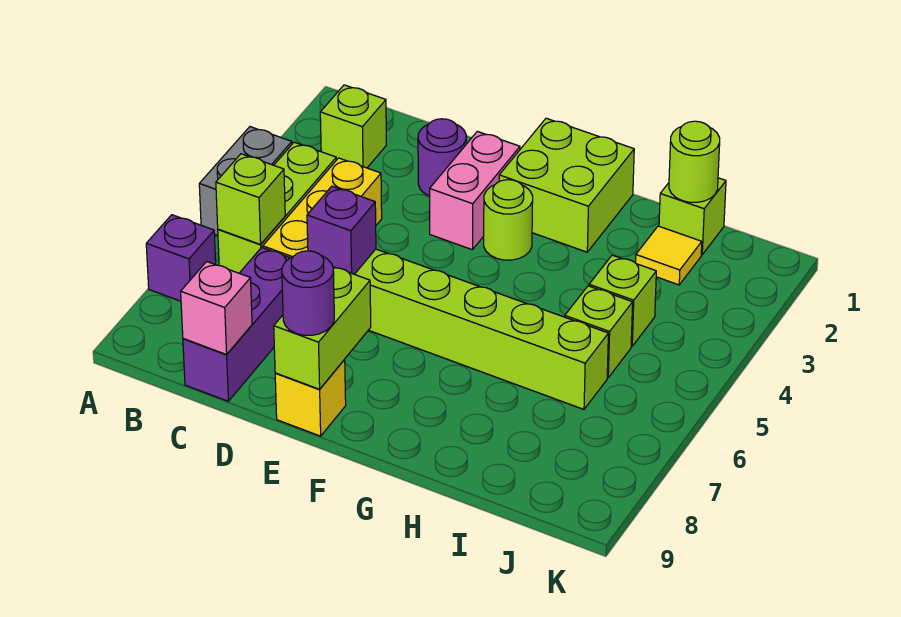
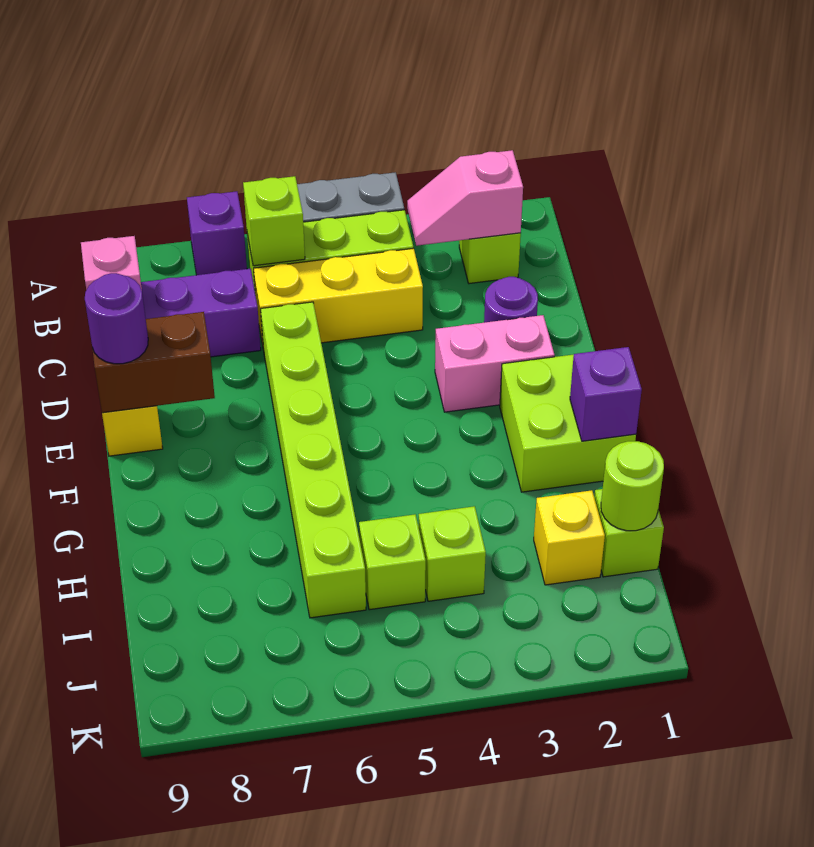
none -> pink slope B2:B3 level 2 top 2
purple brick D6 level 2 -> purple brick G1 level 2
lime brick E8:E9 level 2 -> brown brick E8:E9 level 2
lime round brick F3 level 1 -> none
yellow tile I2 level 1 -> yellow brick I2 level 1

